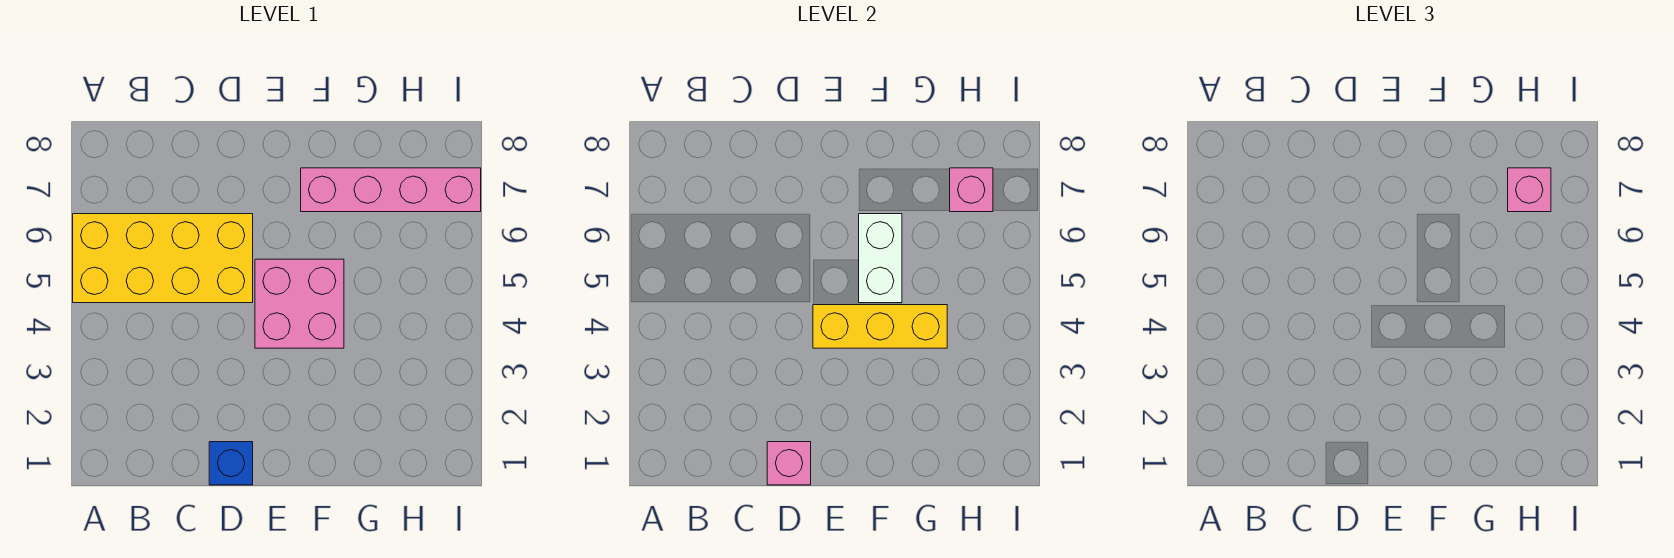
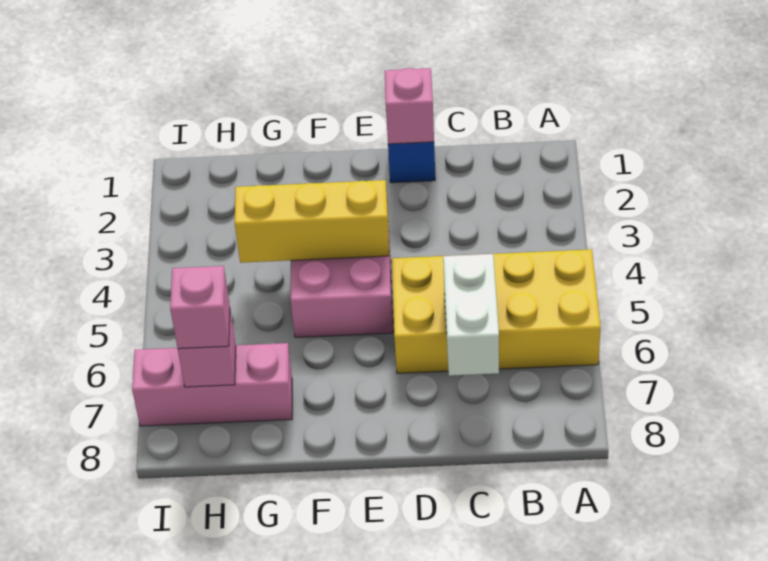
white brick F5:F6 level 2 -> white brick C6:C7 level 2
pink brick F7:I7 level 1 -> pink brick G7:I7 level 1

